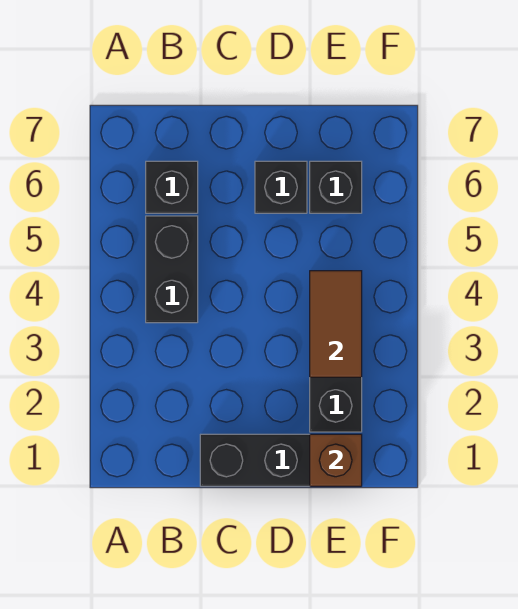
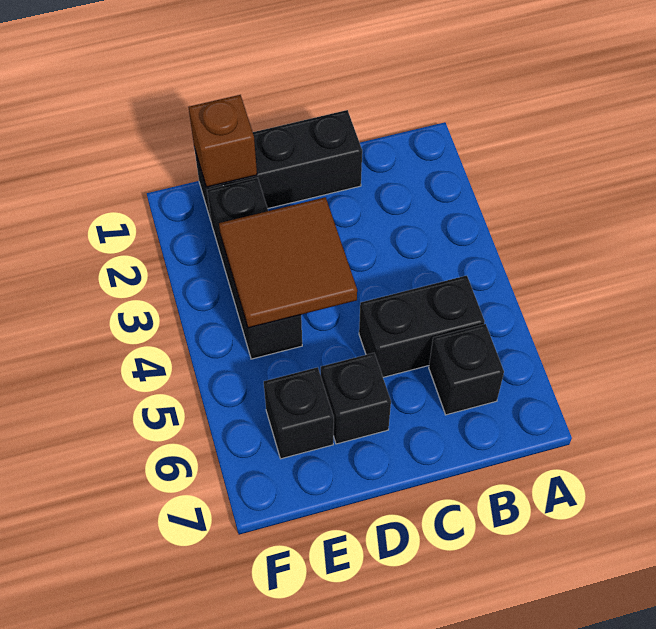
black brick B4:B5 level 1 -> black brick B5:C5 level 1
brown tile E3:E4 level 2 -> brown tile D3:E4 level 2

